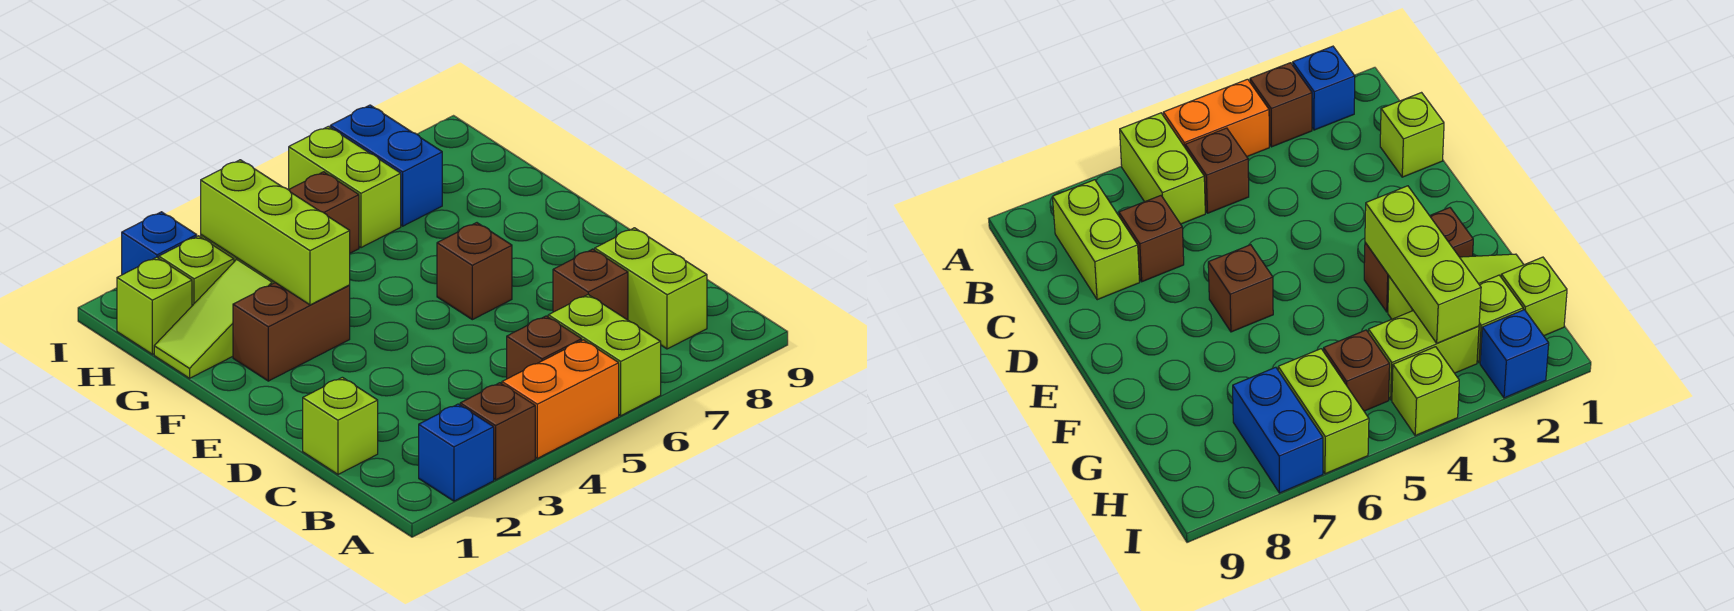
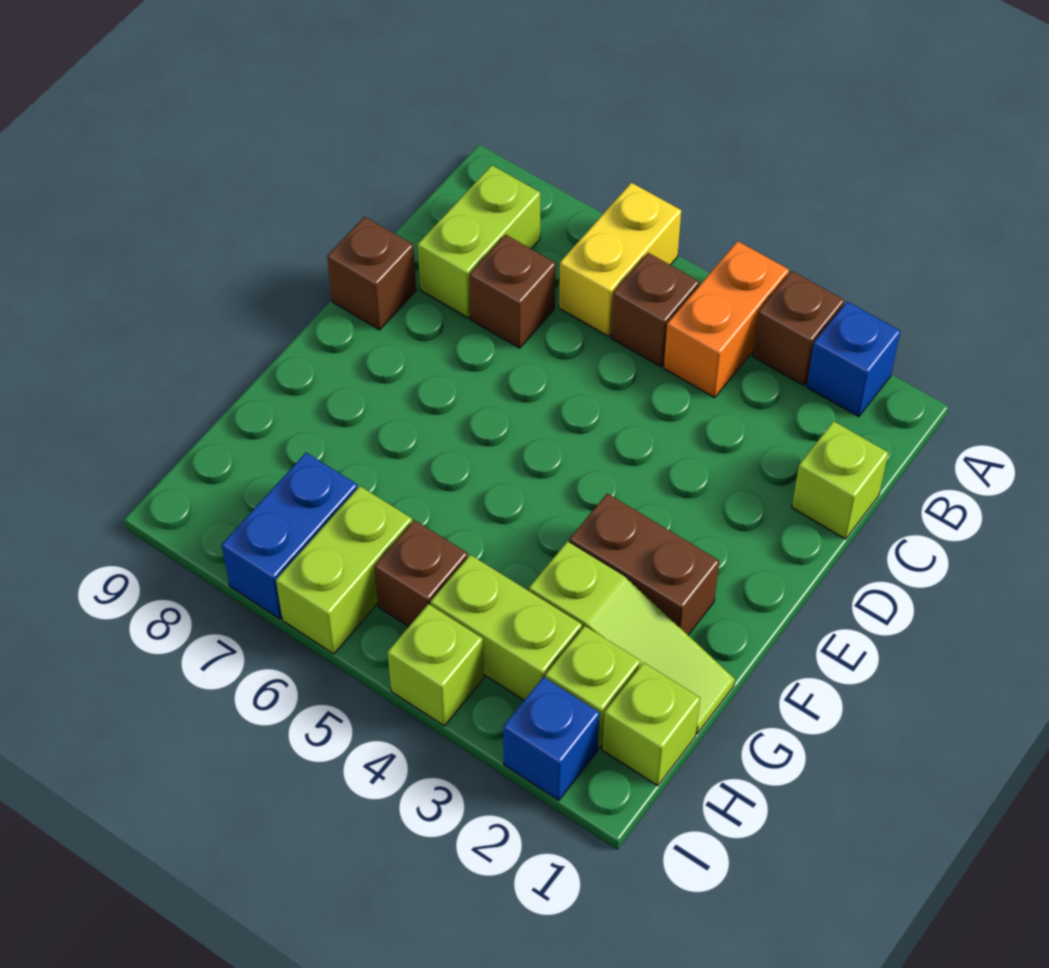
orange brick A4:A5 level 1 -> orange brick A4:B4 level 1
lime brick A6:B6 level 1 -> yellow brick A6:B6 level 1
brown brick E6 level 1 -> brown brick D9 level 1
lime brick F3:H3 level 2 -> none

